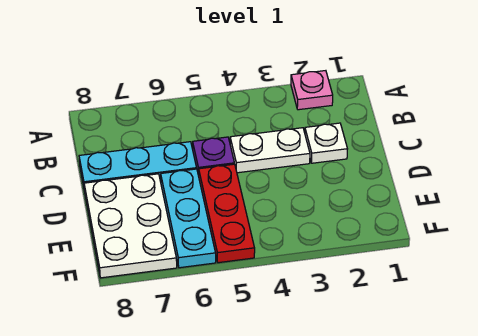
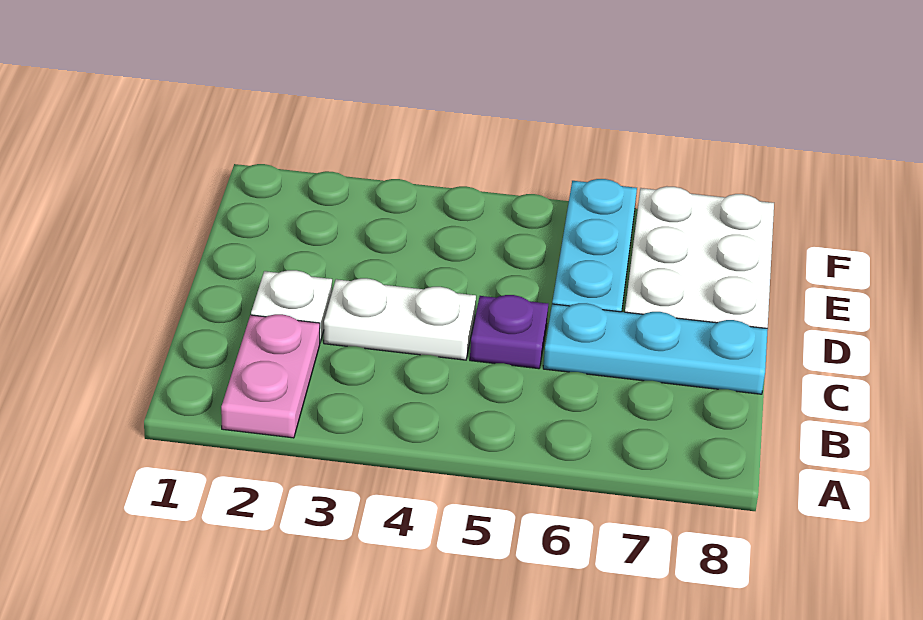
pink plate A2 level 1 -> pink plate A2:B2 level 1
red plate D5:F5 level 1 -> none

